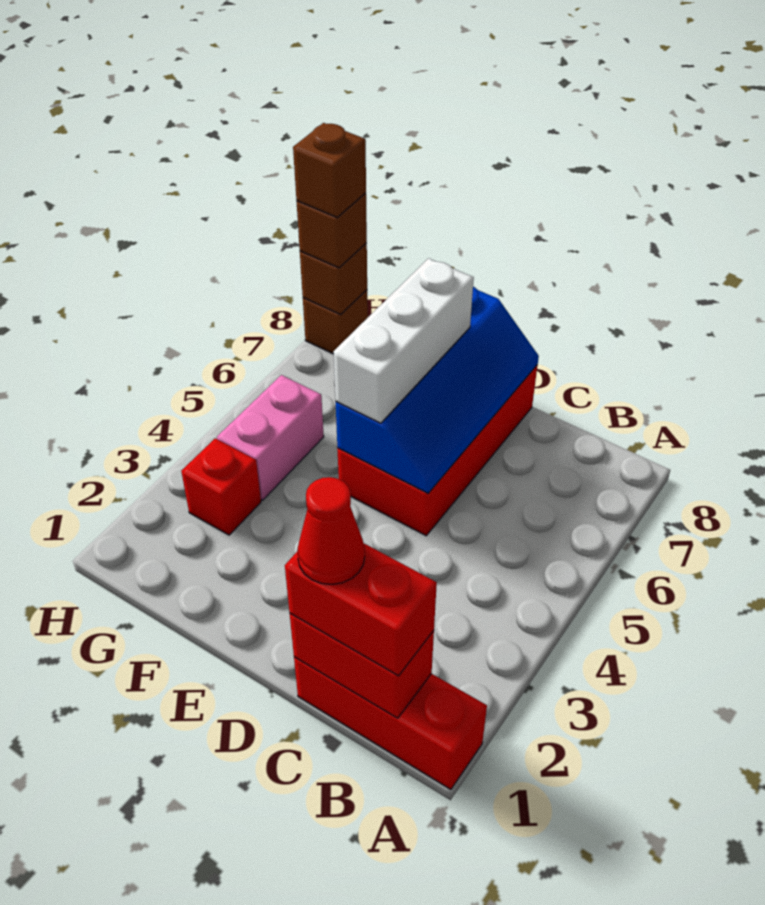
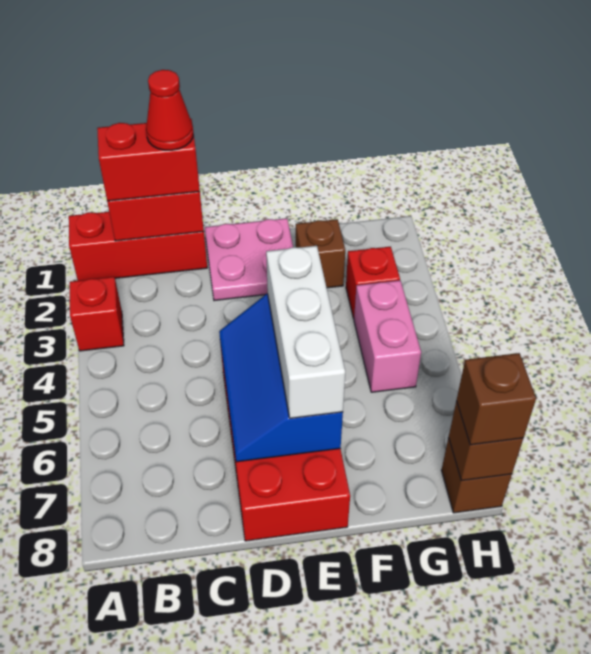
none -> red brick A3 level 1
none -> pink plate D1:E2 level 1
blue slope D5:E8 level 2 top E -> blue slope D5:E7 level 2 top E
brown brick H8 level 4 -> brown brick F2 level 1

